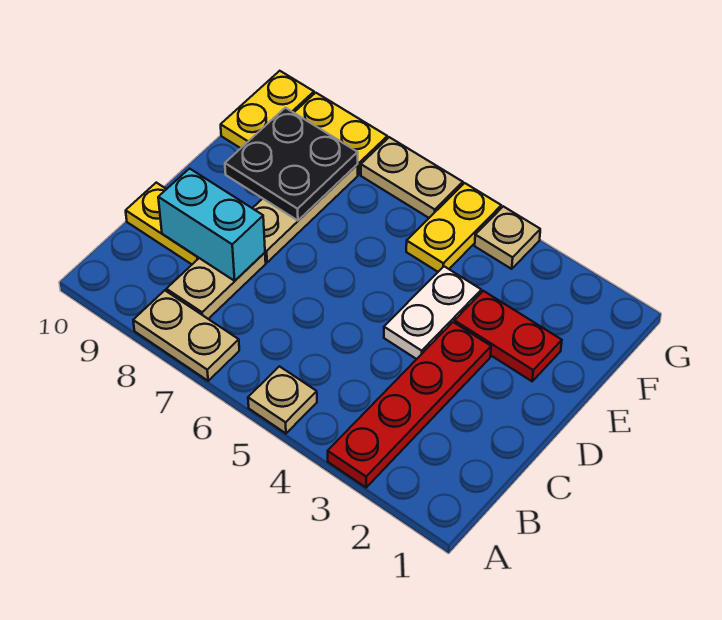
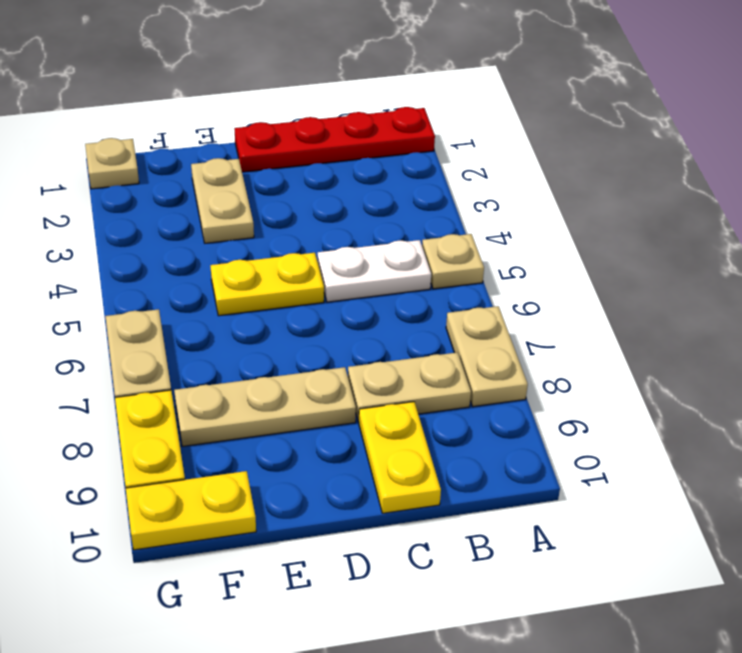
red plate A3:D3 level 1 -> red plate A1:D1 level 1
cyan brick C8:C9 level 2 -> none
white plate D4:E4 level 1 -> white plate B5:C5 level 1
red plate E2:E3 level 1 -> tan plate E2:E3 level 1
black plate E8:F9 level 2 -> none
yellow plate F5:G5 level 1 -> yellow plate D5:E5 level 1
tan plate G4 level 1 -> tan plate G1 level 1

